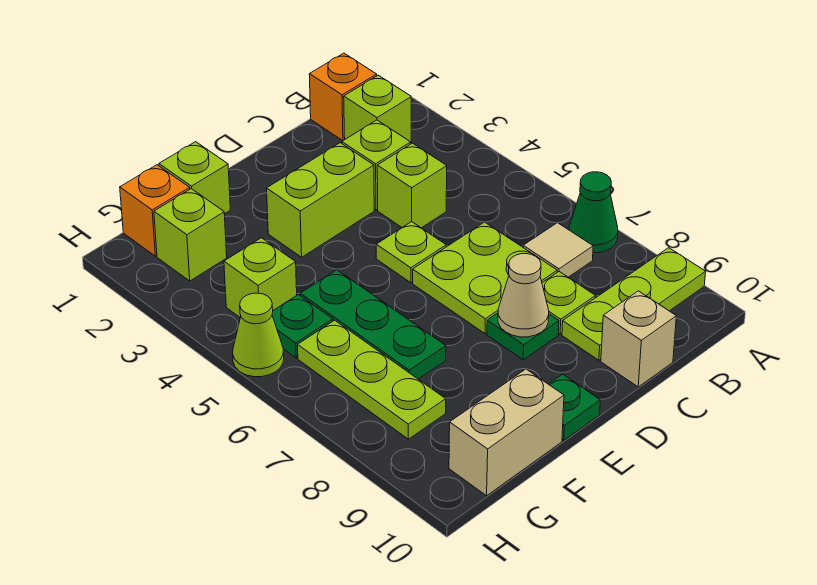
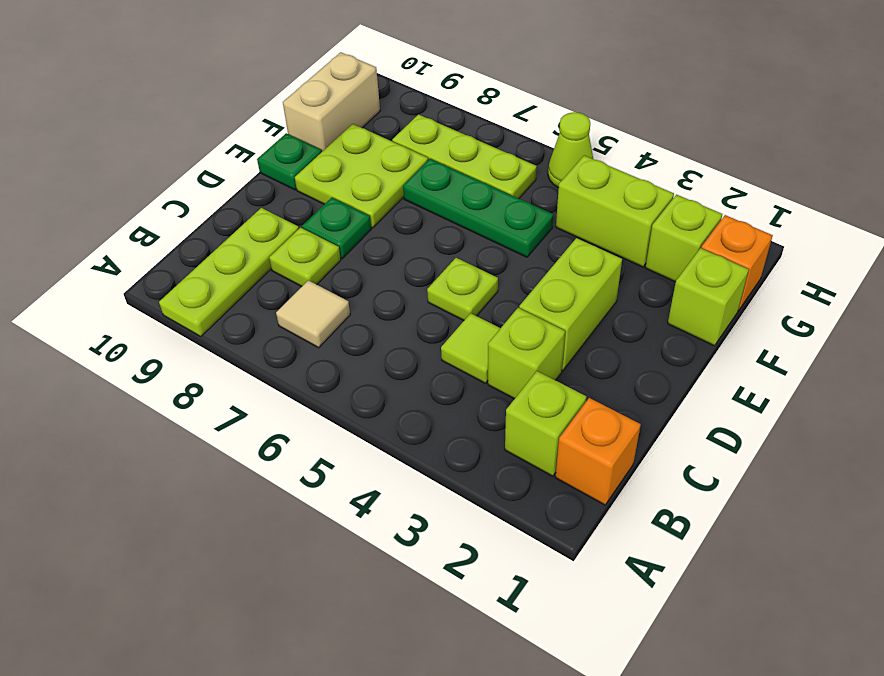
green cone A7 level 1 -> none
lime brick C4 level 1 -> lime tile C4 level 1
lime plate C6:D7 level 1 -> lime plate E8:F9 level 1
tan brick C10 level 1 -> none
tan cone D8 level 2 -> none
lime brick G4 level 1 -> lime brick G3:G4 level 1
green plate G5 level 1 -> none

